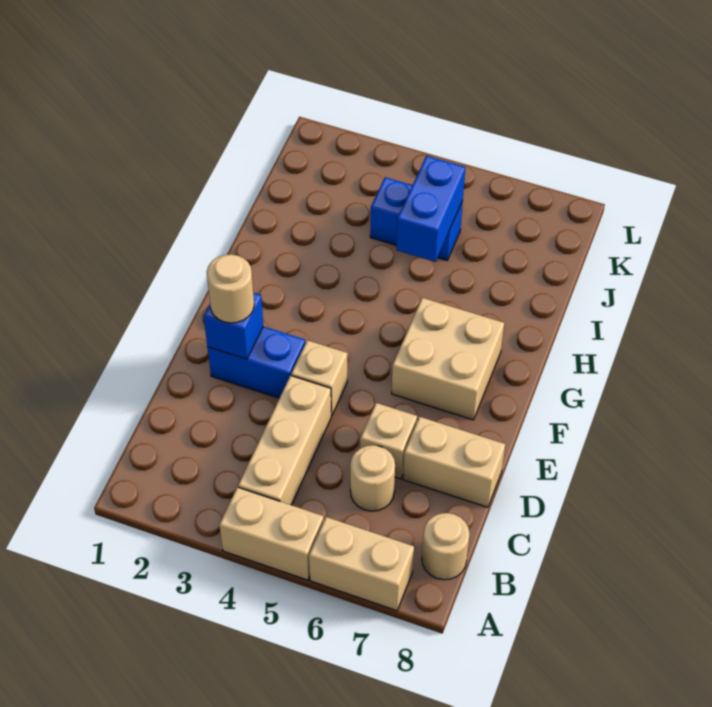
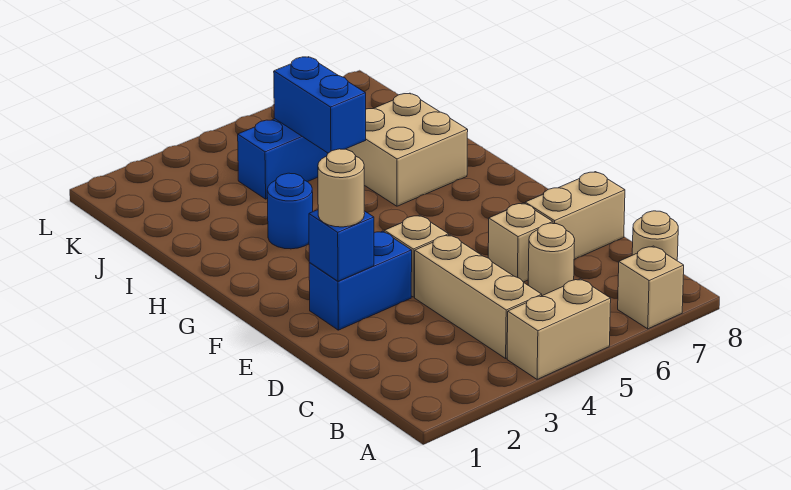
tan brick A6:A7 level 1 -> tan brick A7 level 1
tan brick F6:G7 level 1 -> tan brick H6:I7 level 1
none -> blue round brick H3 level 1

